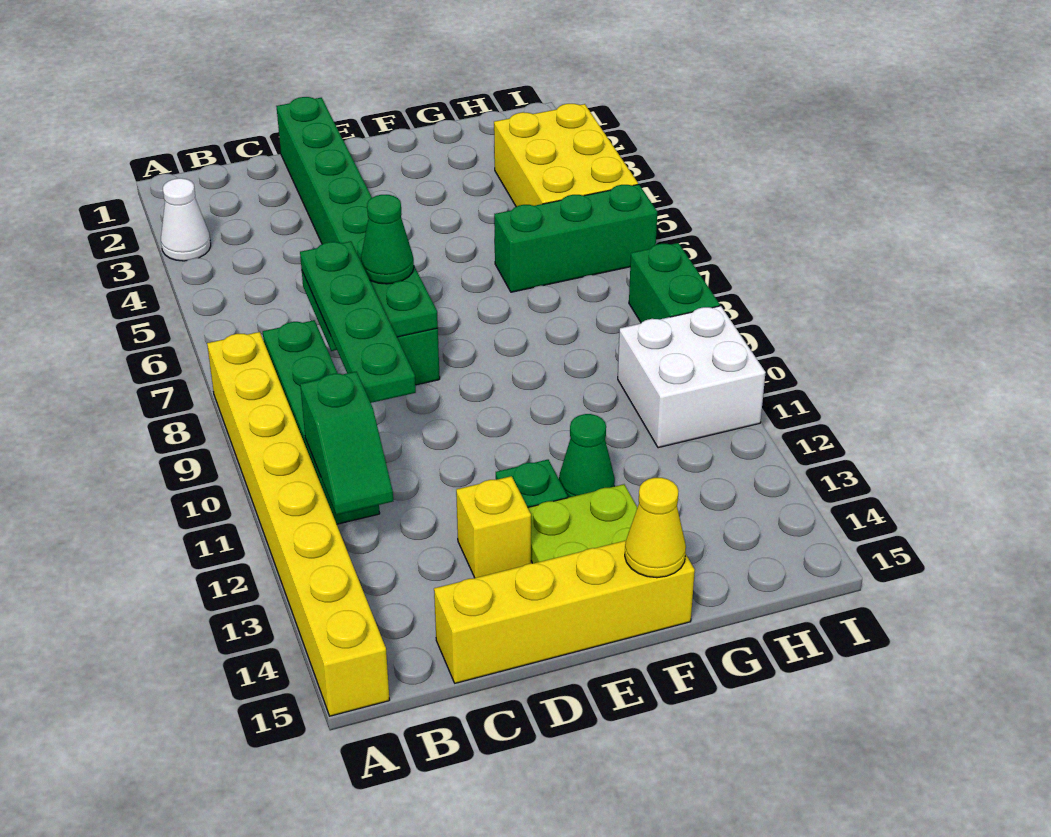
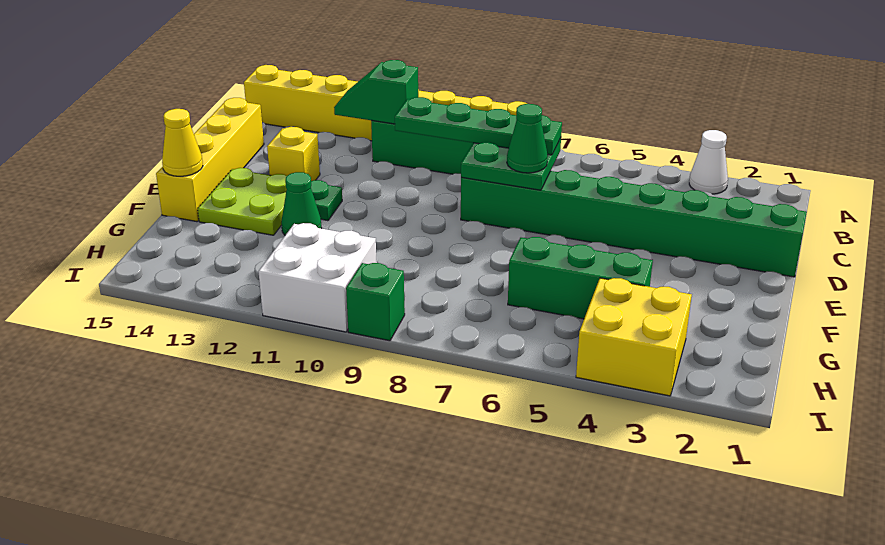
green brick G6:I6 level 1 -> green brick G4:G6 level 1
yellow brick H3:I5 level 1 -> yellow brick H3:I4 level 1
green brick I8:I9 level 1 -> green brick I9 level 1

